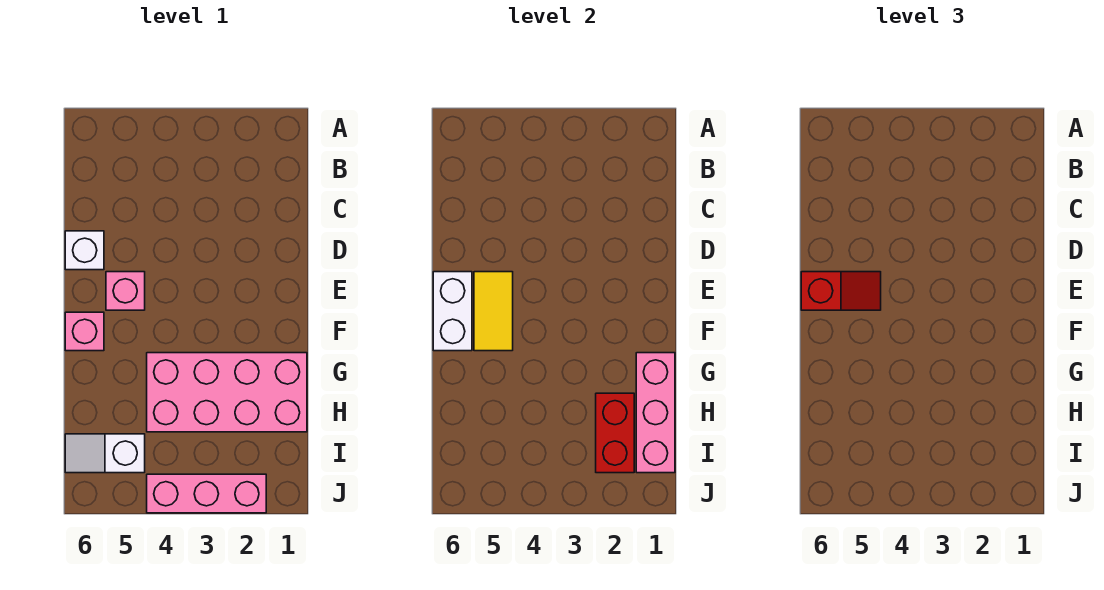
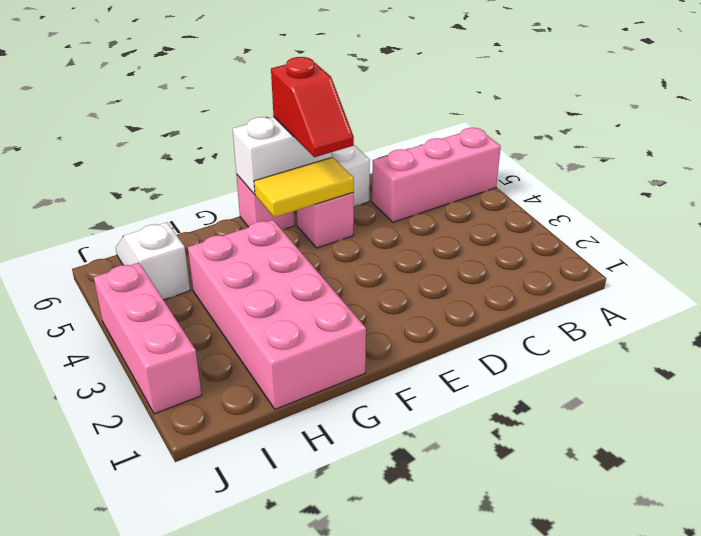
pink brick G1:I1 level 2 -> pink brick A5:C5 level 1
red brick H2:I2 level 2 -> none

